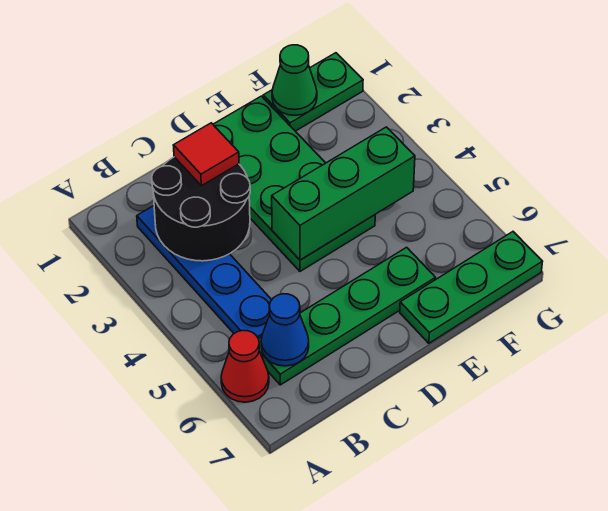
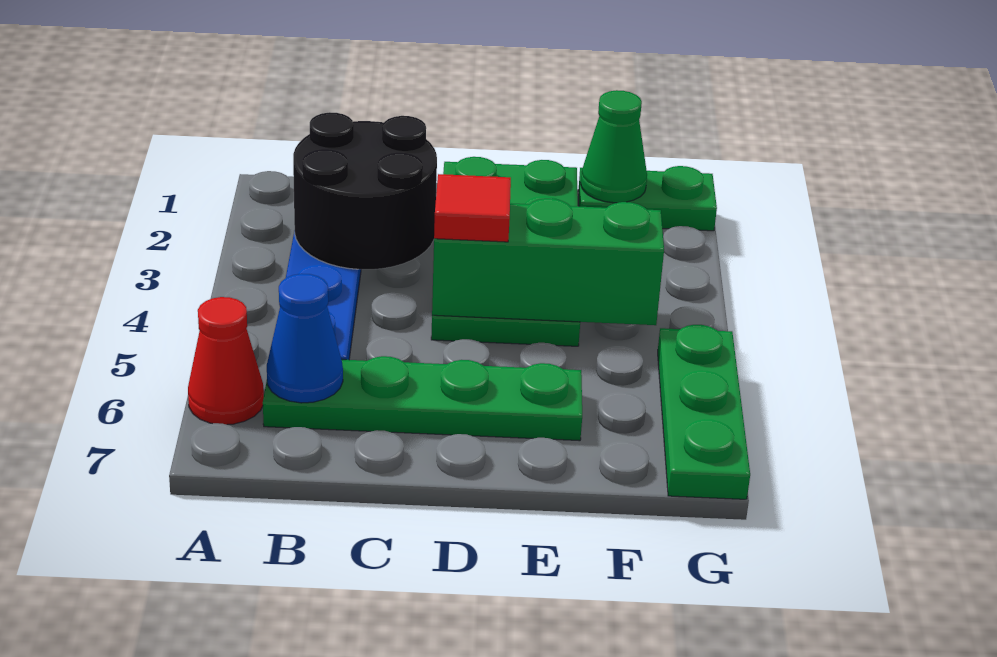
red tile C2 level 3 -> red tile D4 level 3
green plate E7:G7 level 1 -> green plate G5:G7 level 1

